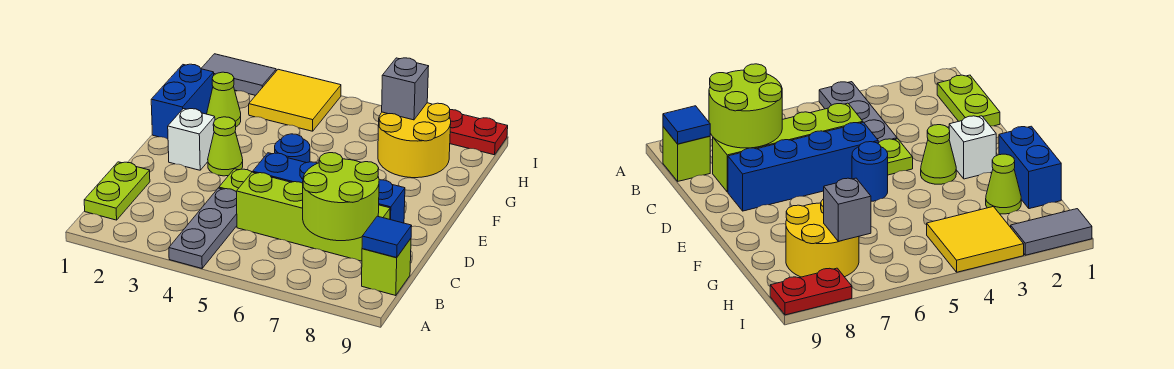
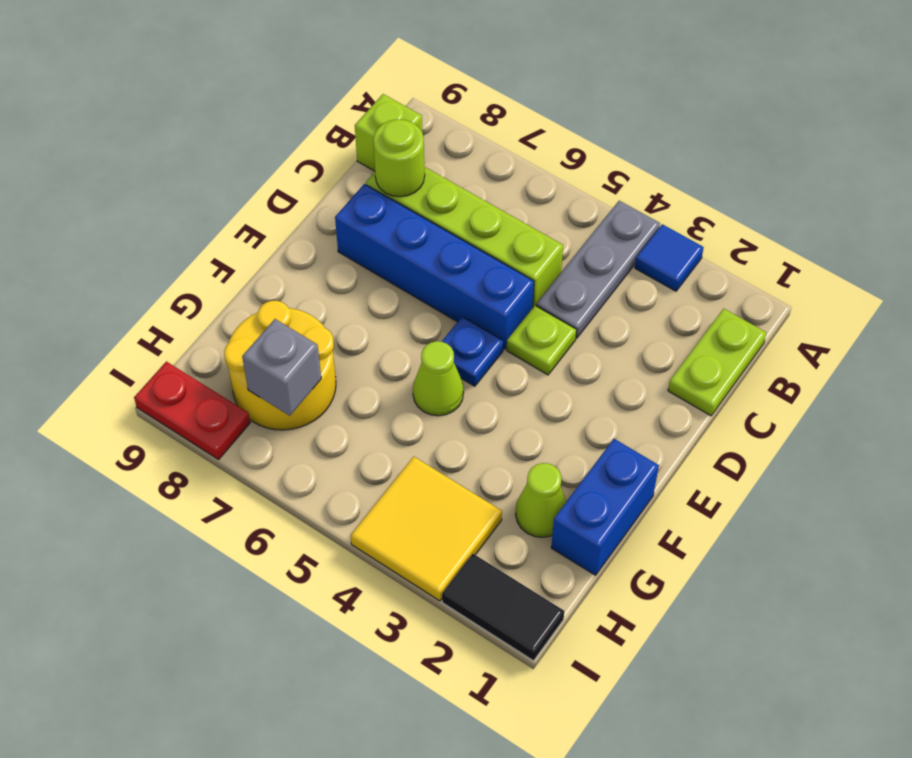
lime round brick B7:C8 level 2 -> lime round brick C8 level 2
blue tile B9 level 2 -> blue tile A3 level 1
white brick E2 level 1 -> none
lime cone E3 level 1 -> lime cone F5 level 1
blue round brick E5 level 1 -> blue plate E5 level 1
grey tile I1:I2 level 1 -> black tile I1:I2 level 1

